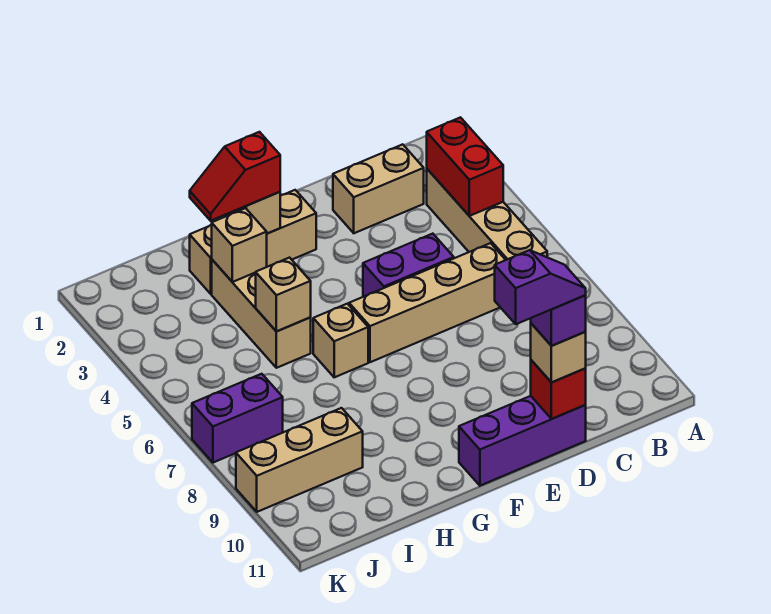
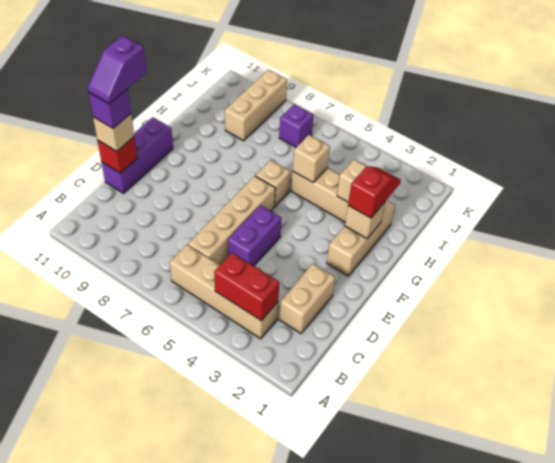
purple brick J7:K7 level 1 -> purple brick J7 level 1

